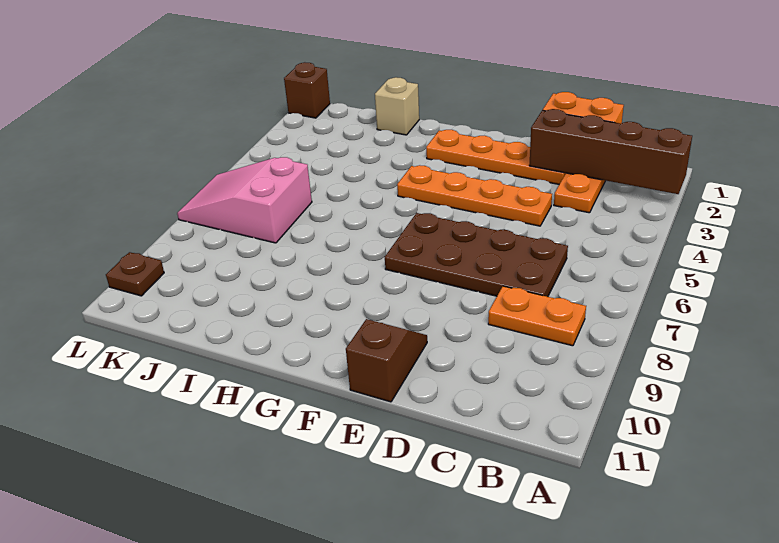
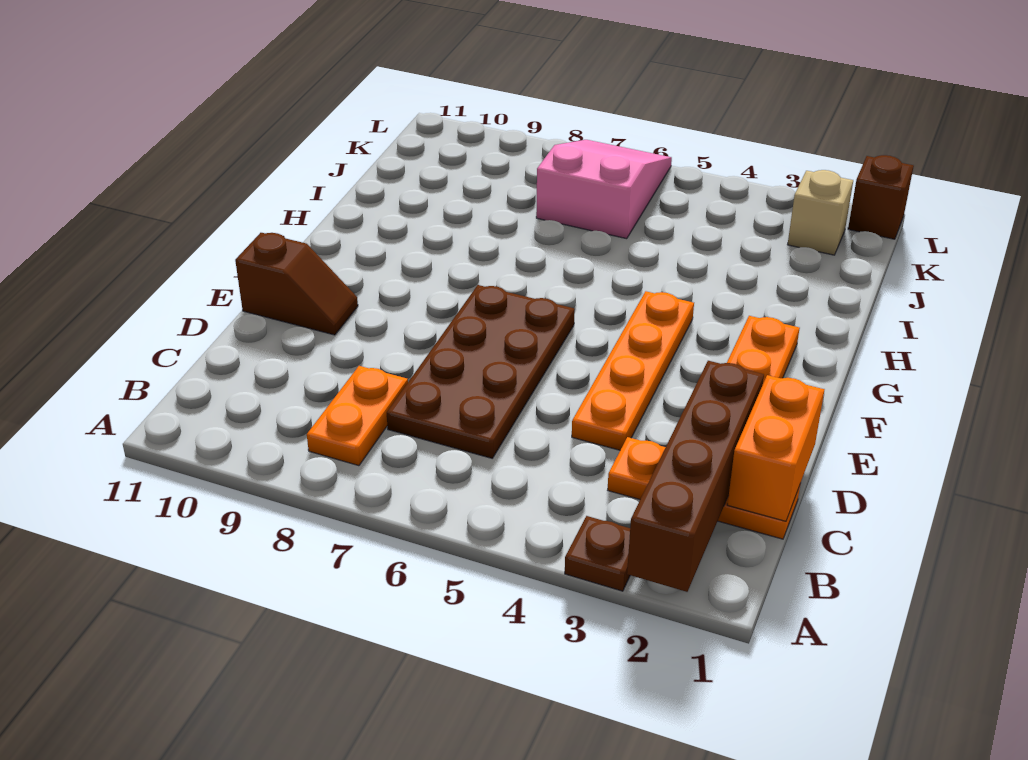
tan brick I1 level 1 -> tan brick K2 level 1
brown plate L10 level 1 -> brown plate A3 level 1

